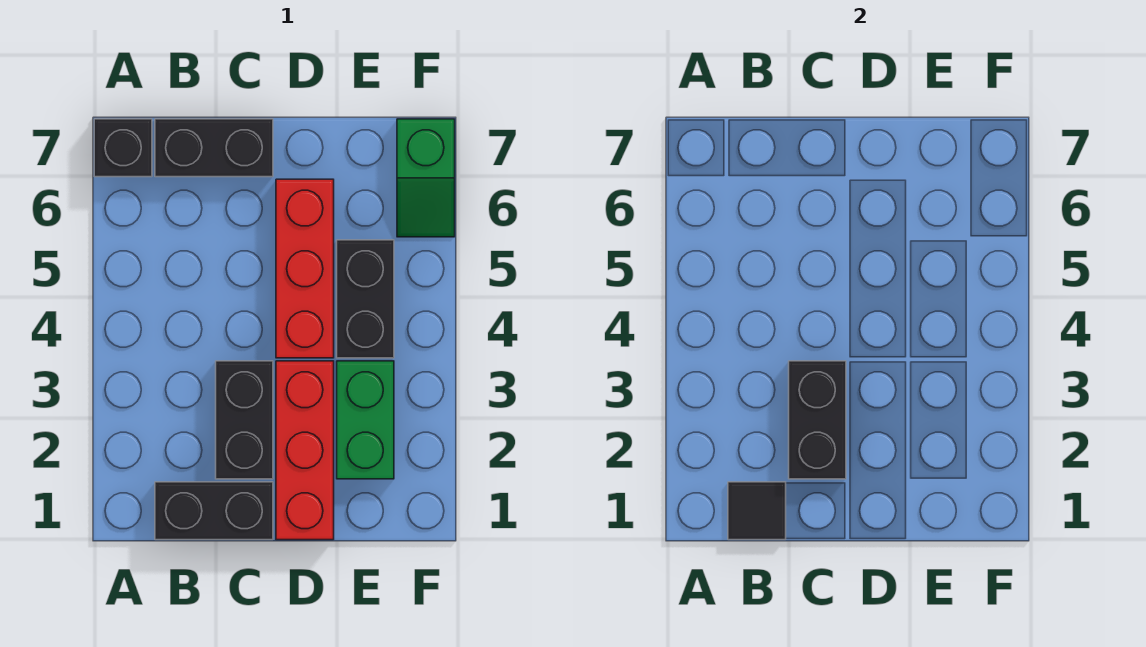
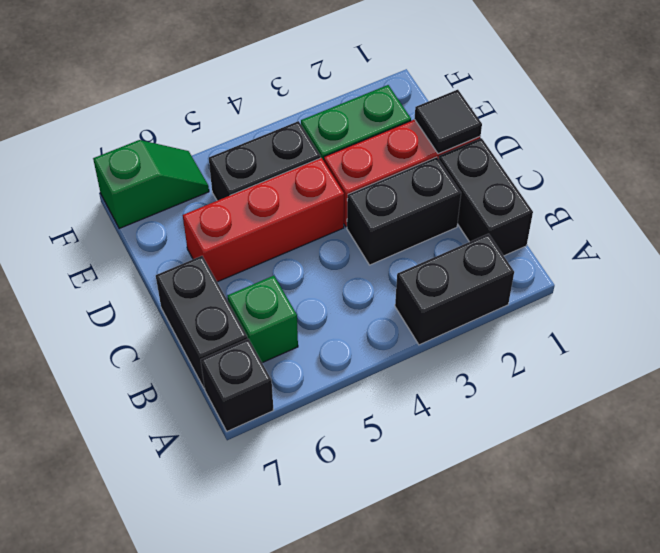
black tile B1 level 2 -> black tile D1 level 2
none -> green brick B6 level 1
black brick C2:C3 level 2 -> black brick A2:A3 level 1

